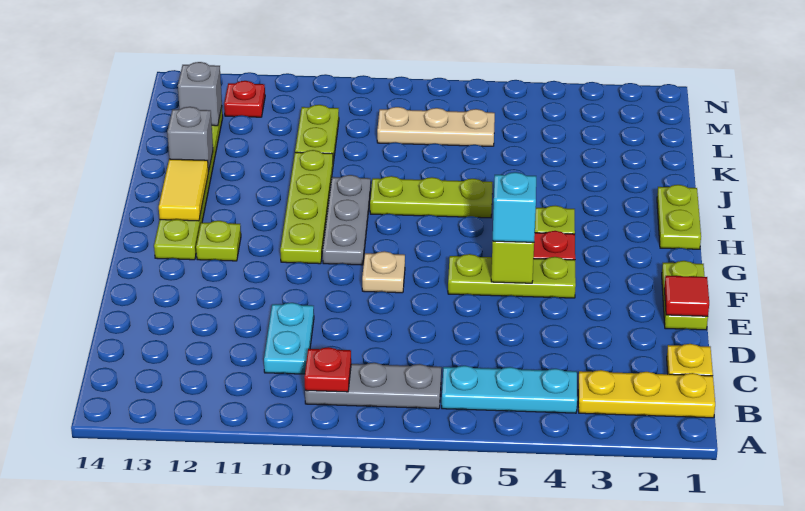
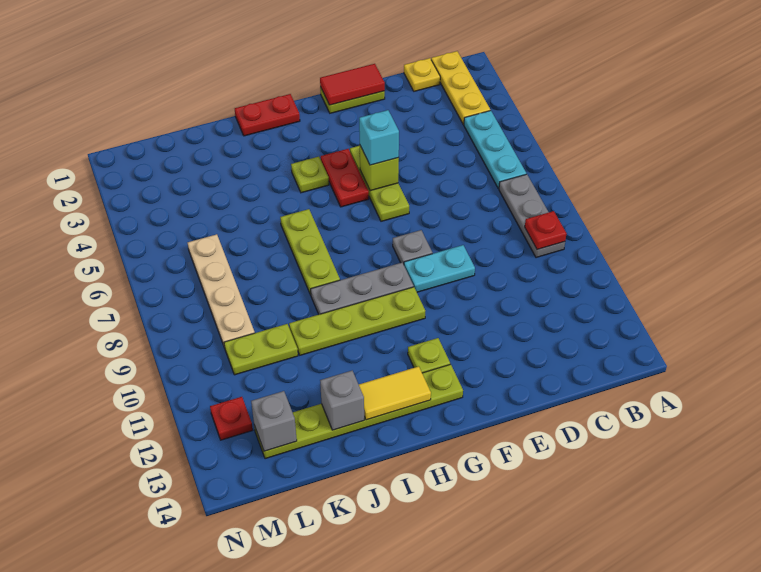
cyan plate C10:D10 level 1 -> cyan plate E9:F9 level 1
red tile E1 level 2 -> red tile E1:F1 level 2
tan plate F8 level 1 -> grey plate F8 level 1
lime plate H1:I1 level 1 -> red plate H1:I1 level 1
tan plate L6:L8 level 1 -> tan plate L6:L9 level 1

